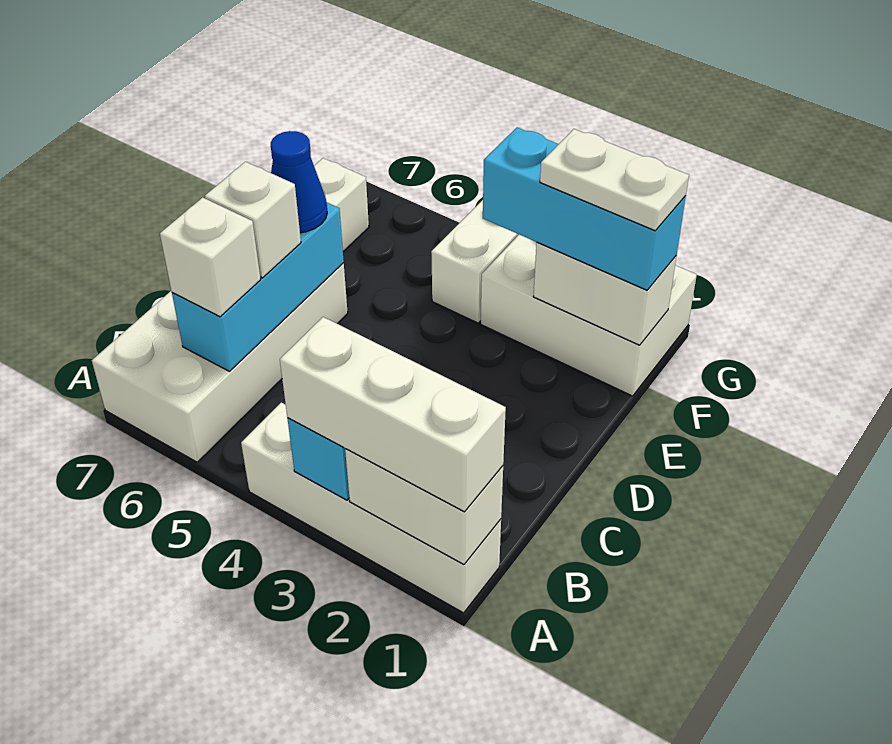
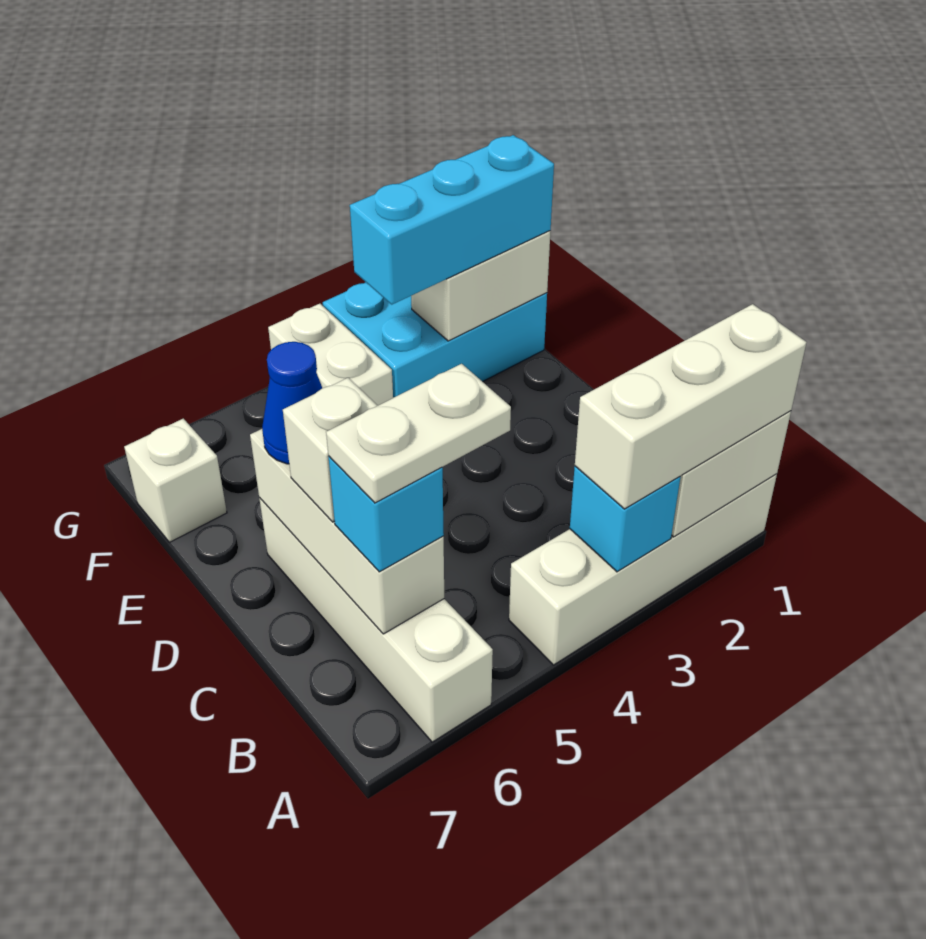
white brick A6:D7 level 1 -> white brick A6:D6 level 1
cyan brick B6:D6 level 2 -> white brick B6:D6 level 2
white brick B6 level 3 -> cyan brick B6 level 3
white brick F1:G3 level 1 -> cyan brick F1:G3 level 1
white plate F1:F2 level 4 -> white plate B5:B6 level 4

